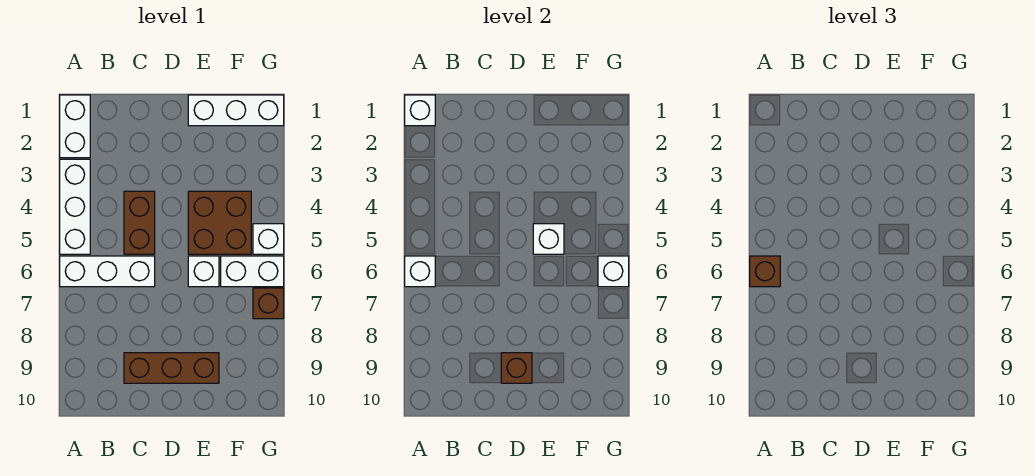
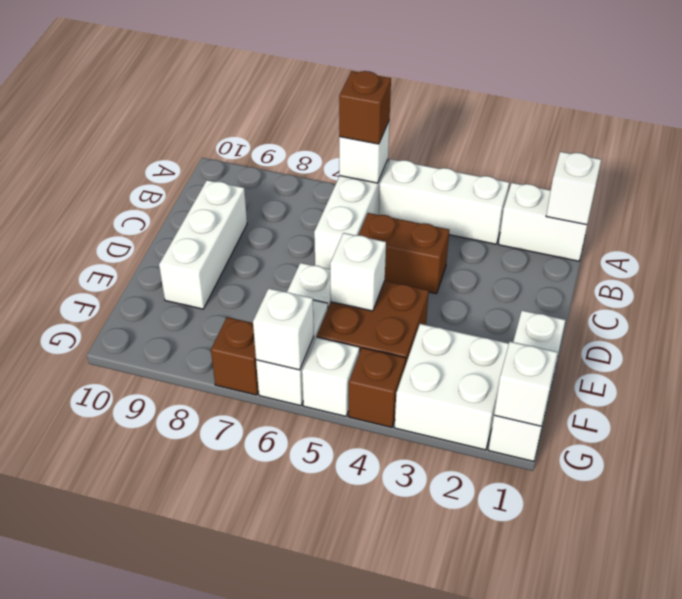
brown brick C9:E9 level 1 -> white brick C9:E9 level 1
brown brick D9 level 2 -> brown brick G4 level 1
none -> white brick F2:G3 level 1
none -> white brick G1 level 2

